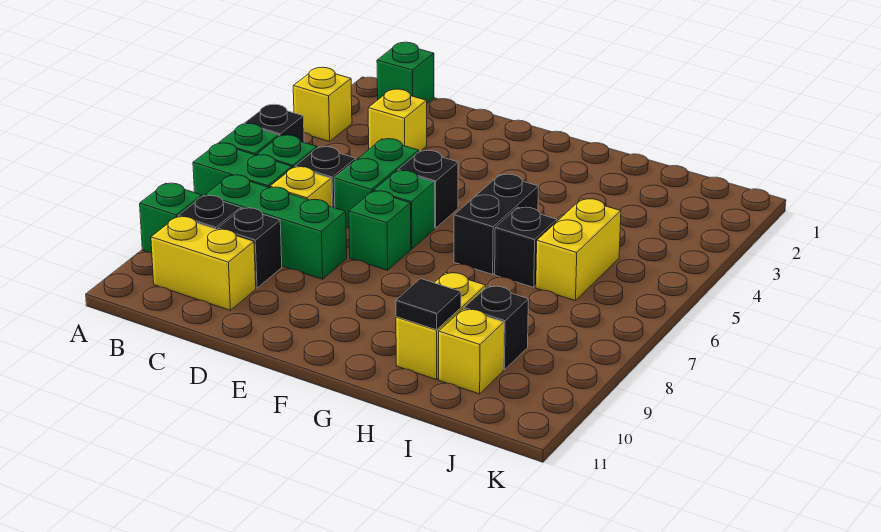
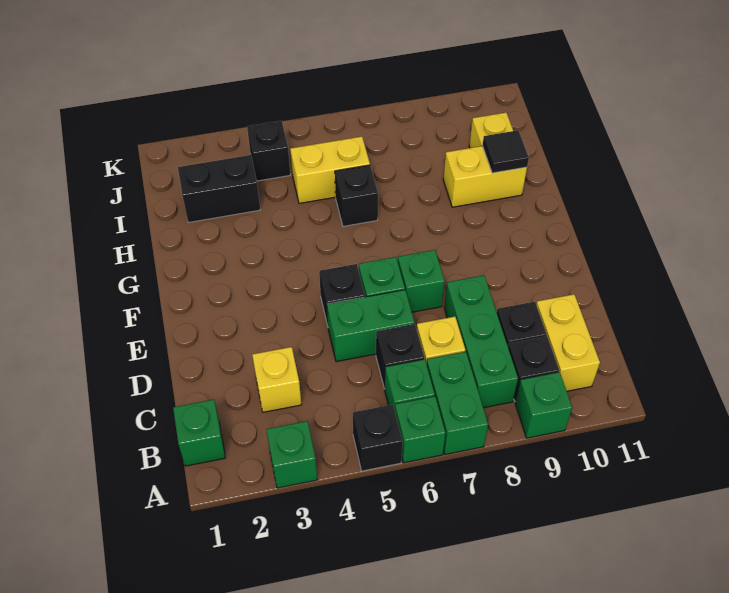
yellow brick A3 level 1 -> green brick A3 level 1
black brick G5:G6 level 1 -> black brick I2:I3 level 1
black brick I9 level 1 -> black brick J4 level 1

